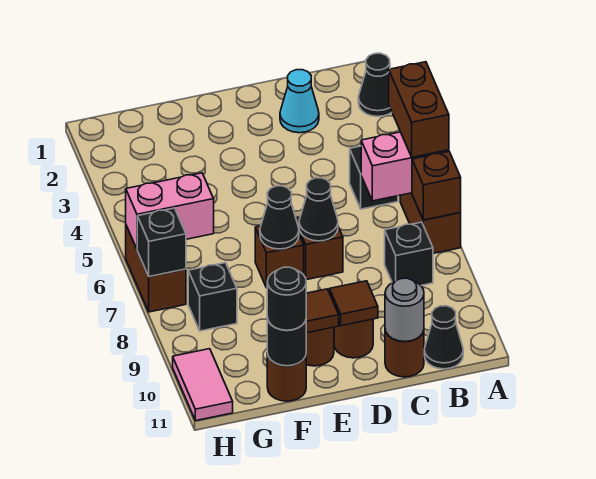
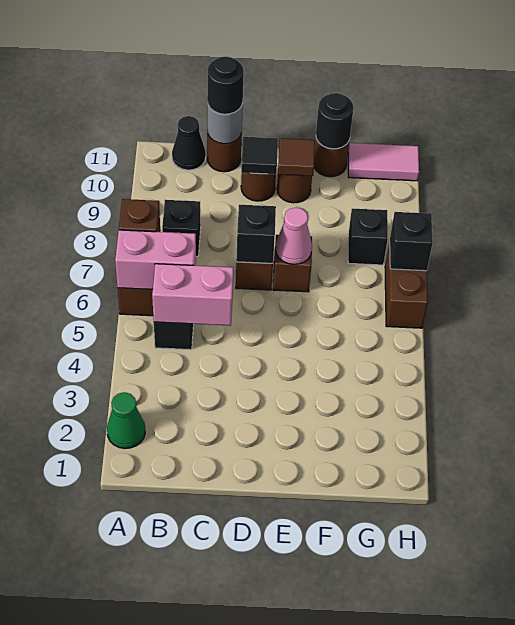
black cone A2 level 1 -> green cone A2 level 1
brown brick A5:A6 level 3 -> none
cyan cone C2 level 1 -> none
black cone D7 level 2 -> black brick D7 level 2
brown tile D10 level 2 -> black tile D10 level 2
black cone E7 level 2 -> pink cone E7 level 2
black round brick F11 level 3 -> black round brick C11 level 3
pink brick G6:H6 level 2 -> pink brick B5:C5 level 2
pink tile H10:H11 level 1 -> pink tile G11:H11 level 1

